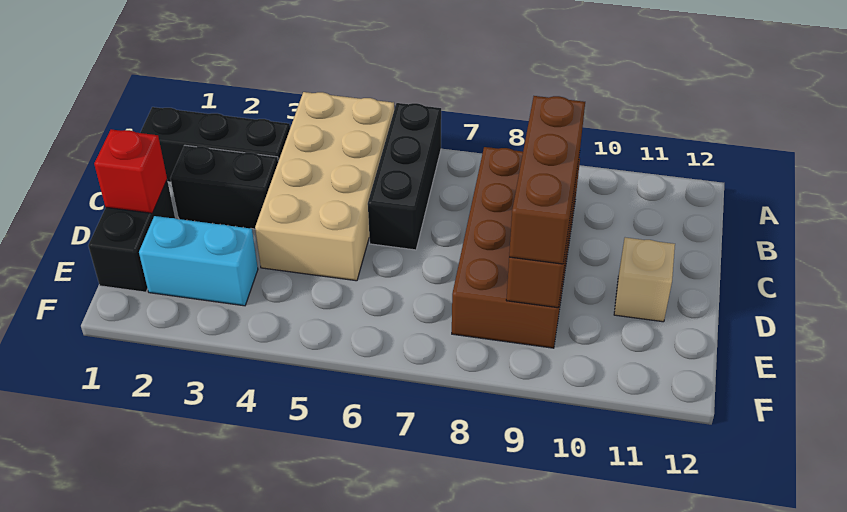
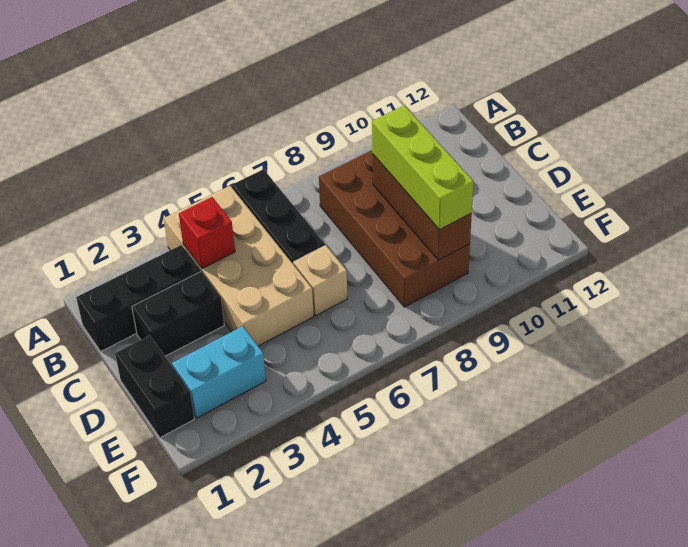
brown brick C9:E9 level 3 -> lime brick C9:E9 level 3
red brick D1 level 2 -> red brick B4 level 2
tan brick D11 level 1 -> tan brick D6 level 1

